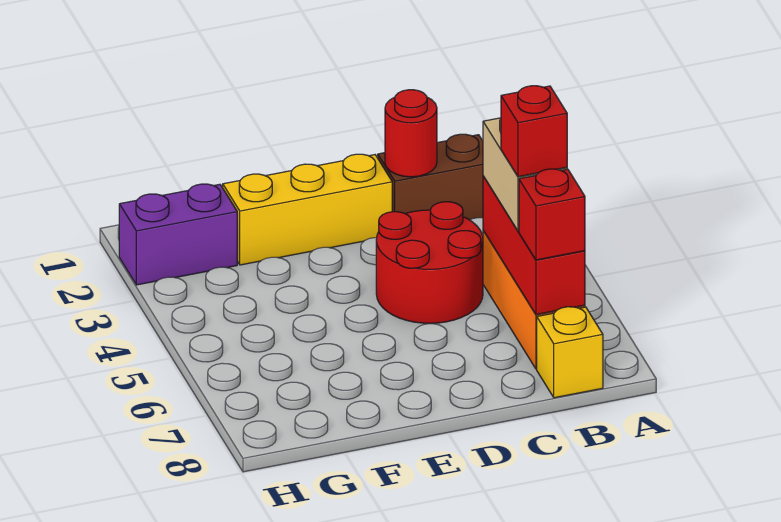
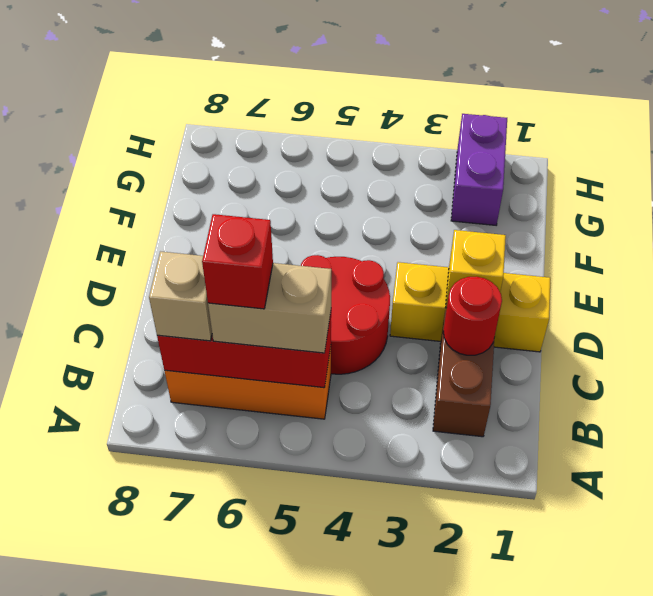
red brick B7 level 3 -> tan brick B7 level 3
yellow brick B8 level 1 -> yellow brick D2 level 2
yellow brick D2:F2 level 1 -> yellow brick D1:D3 level 1

